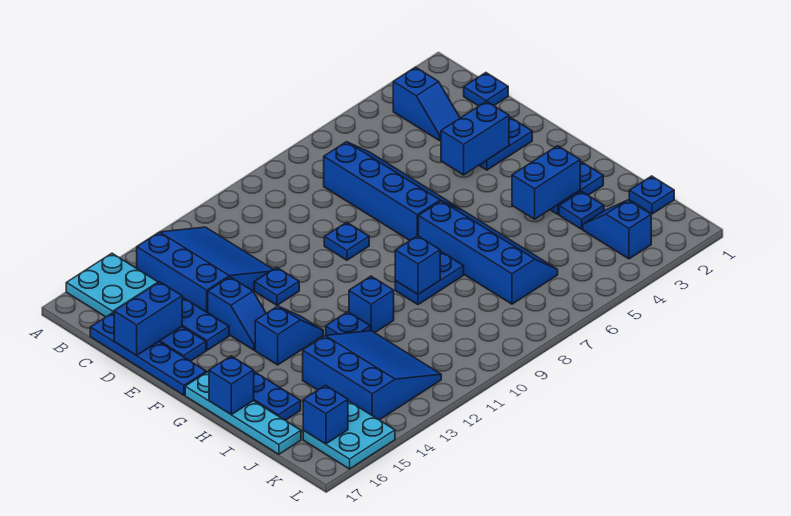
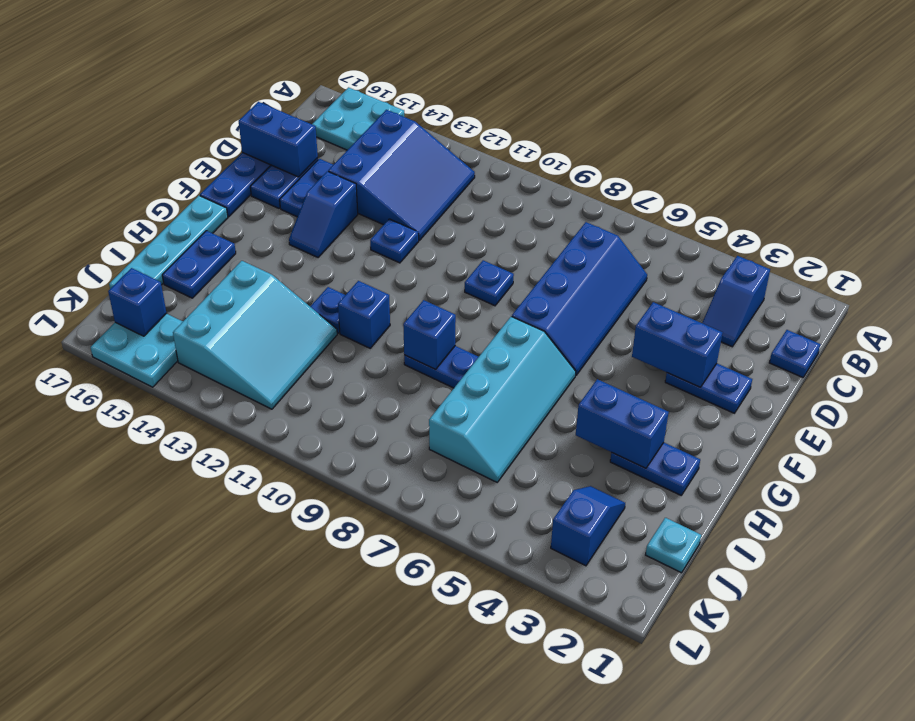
blue slope G6:J7 level 1 top 7 -> cyan slope G6:J7 level 1 top 7
blue slope G13:G14 level 1 top 14 -> none
blue brick H17 level 2 -> none
blue plate I3 level 1 -> none
blue slope I12:K14 level 1 top 14 -> cyan slope I12:K14 level 1 top 14
blue plate J1 level 1 -> cyan plate J1 level 1

